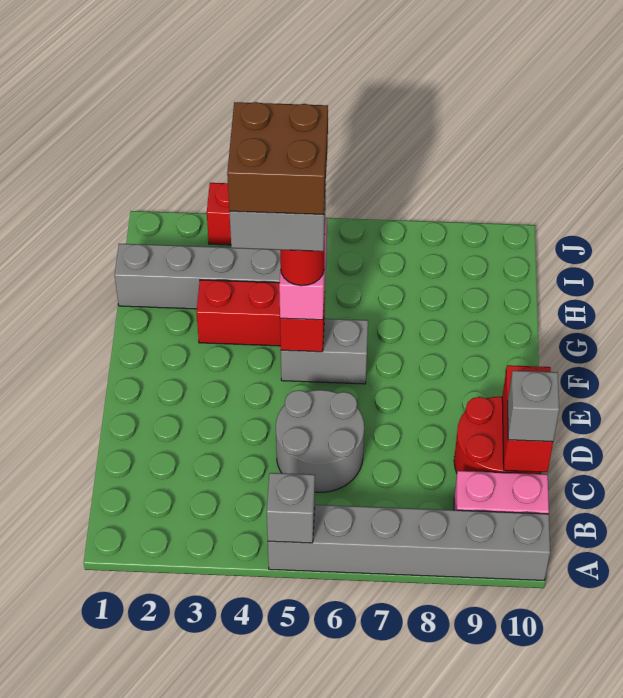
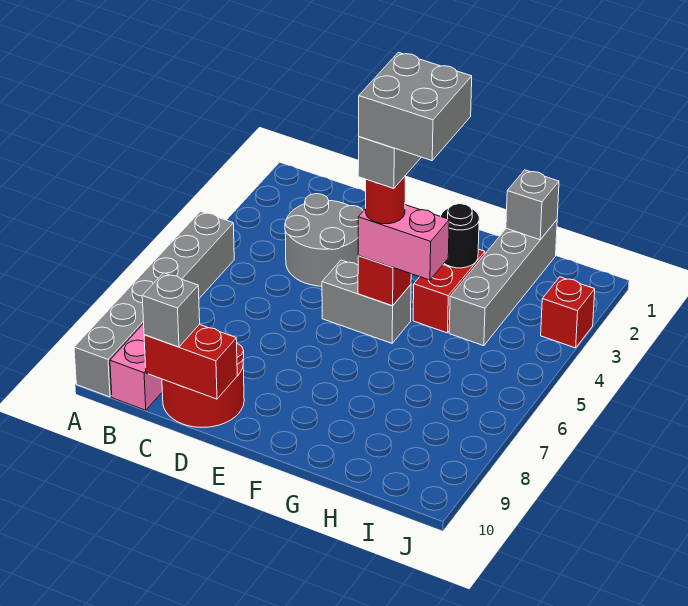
grey brick A5 level 2 -> grey brick H1 level 2
grey round brick C5:D6 level 1 -> grey round brick C3:D4 level 1
brown brick F4:G5 level 6 -> grey brick F4:G5 level 6
grey brick F5:F6 level 1 -> grey brick E5:F5 level 1
none -> black round brick G3 level 2

